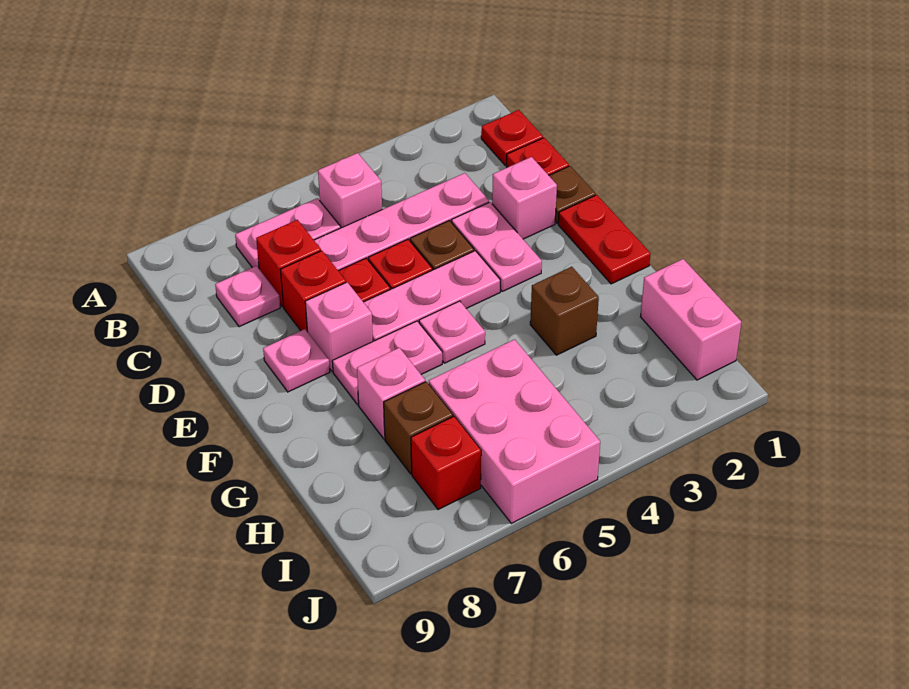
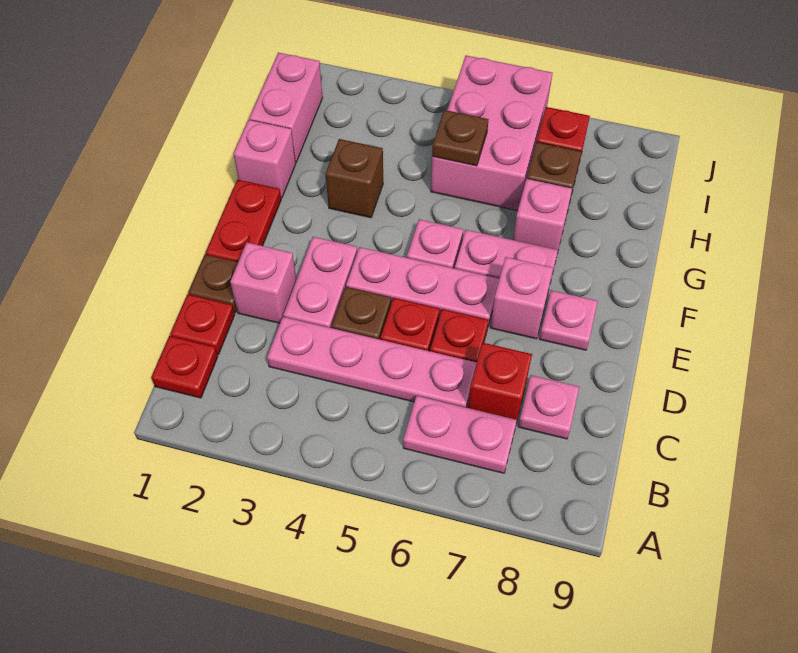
pink brick B5 level 1 -> pink brick G1 level 1
red brick D7 level 1 -> none
none -> brown plate H5 level 2

